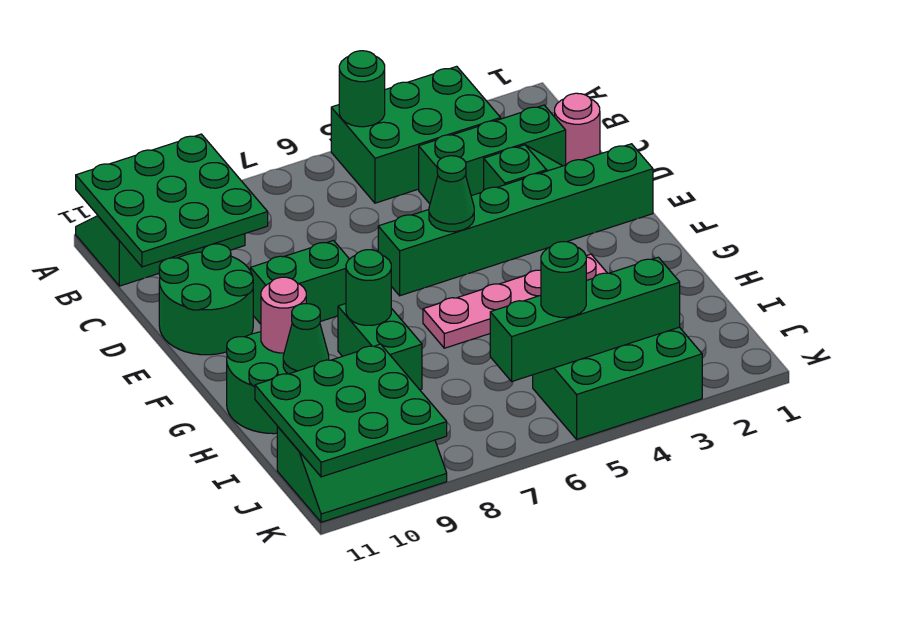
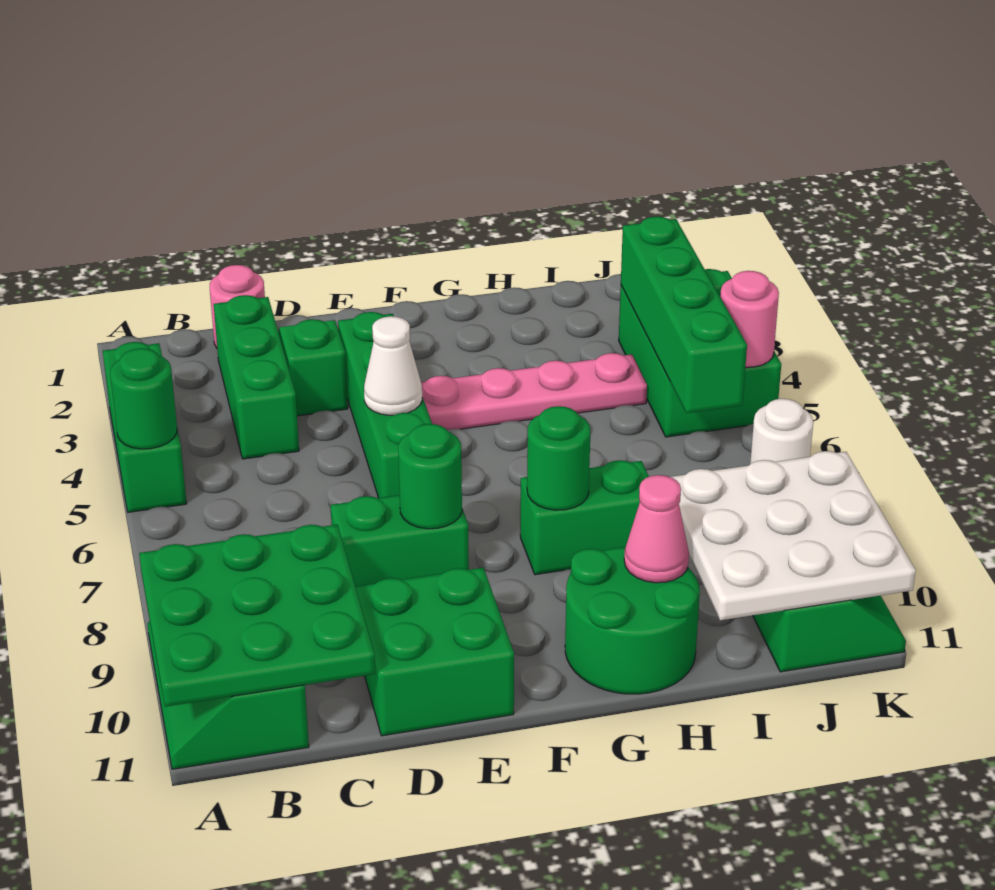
green brick A3:B5 level 1 -> green brick A3:A5 level 1
green round brick D10:E11 level 1 -> green brick D10:E11 level 1
green brick E1:E6 level 1 -> green brick E3:E6 level 1
green cone E5 level 2 -> white cone E5 level 2
green brick E8:E9 level 1 -> green brick D8:E8 level 1
pink plate G3:G6 level 1 -> pink plate F4:I4 level 1
pink round brick G10 level 2 -> pink round brick K5 level 2
green cone H10 level 2 -> pink cone H10 level 2
green plate I9:K11 level 2 -> white plate I9:K11 level 2
green round brick J5 level 3 -> green round brick E8 level 2
none -> white round brick K7 level 1

